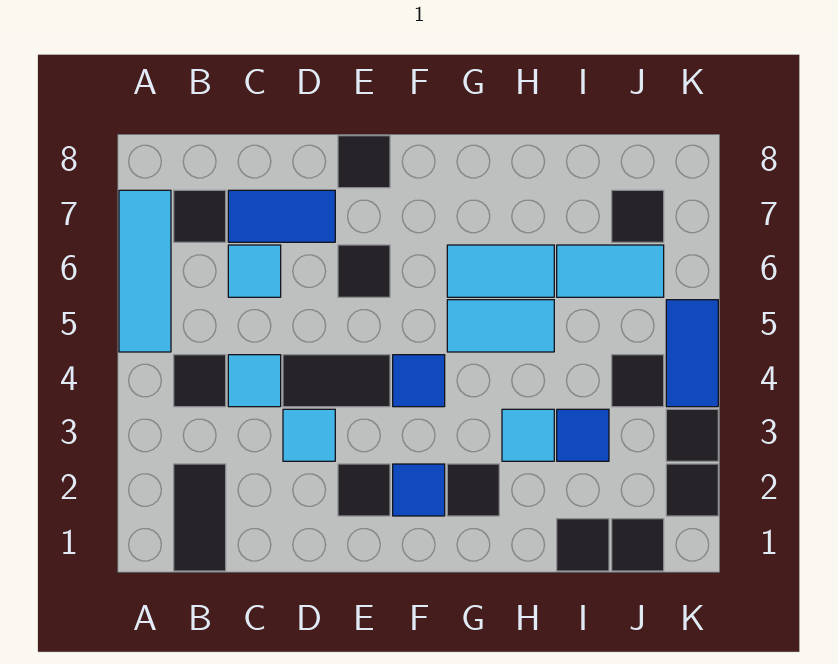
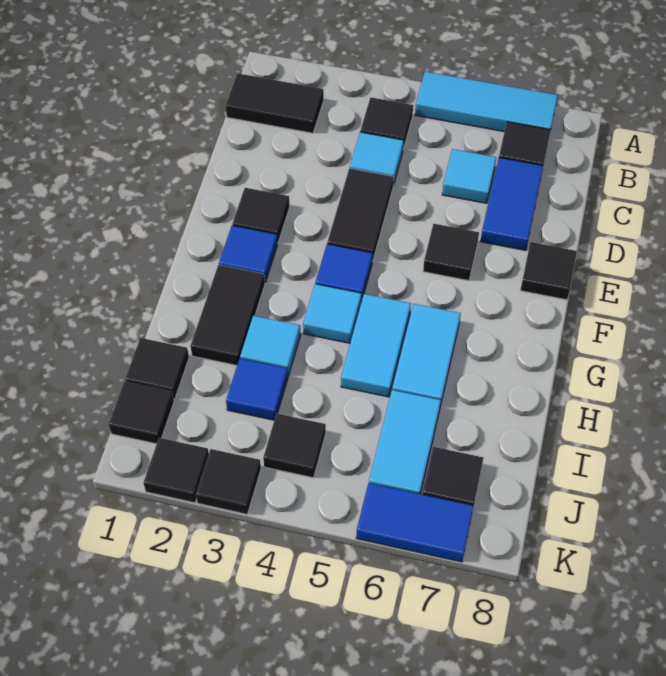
cyan tile D3 level 1 -> cyan tile G4 level 1
black tile G2 level 1 -> black tile G2:H2 level 1
blue tile K4:K5 level 1 -> blue tile K6:K7 level 1

